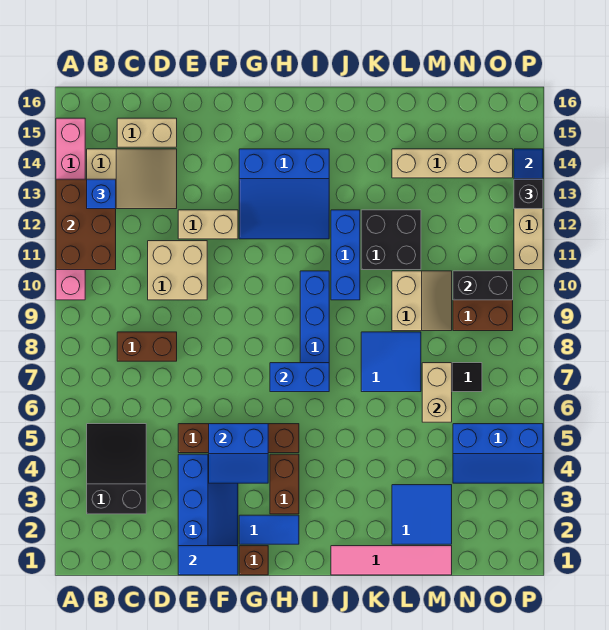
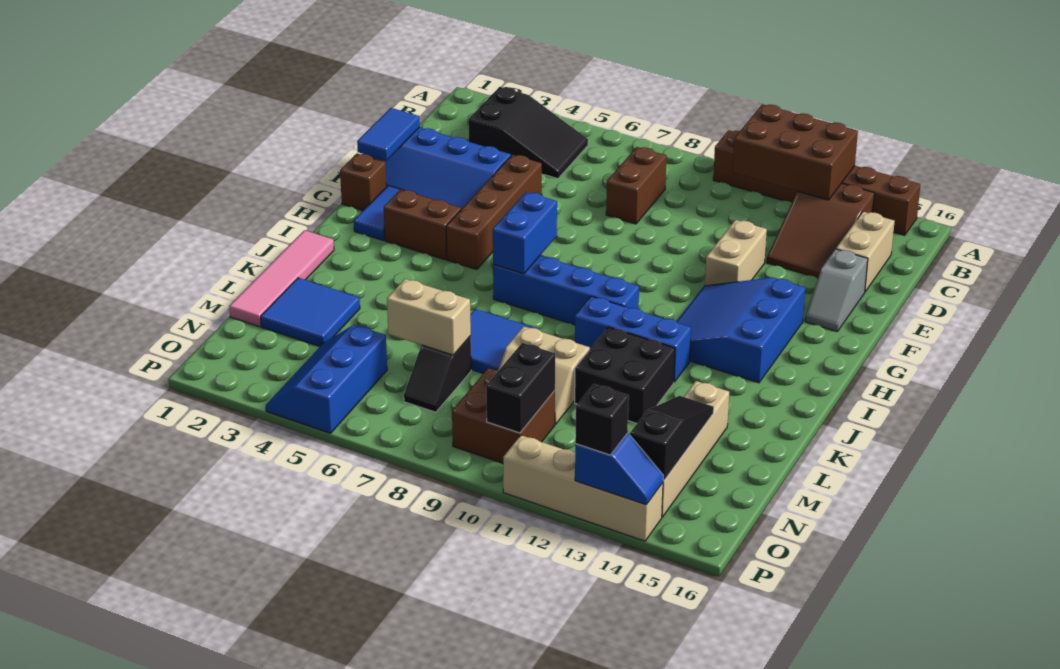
pink brick A10:A15 level 1 -> brown brick A10:A15 level 1
tan slope B13:D14 level 1 top B -> brown slope B13:D14 level 1 top B
blue brick B13 level 3 -> none
tan brick D10:E11 level 1 -> none
none -> grey slope E15:F15 level 1 top E
blue slope F4:G5 level 2 top 5 -> none
none -> black slope M14:O14 level 2 top O

